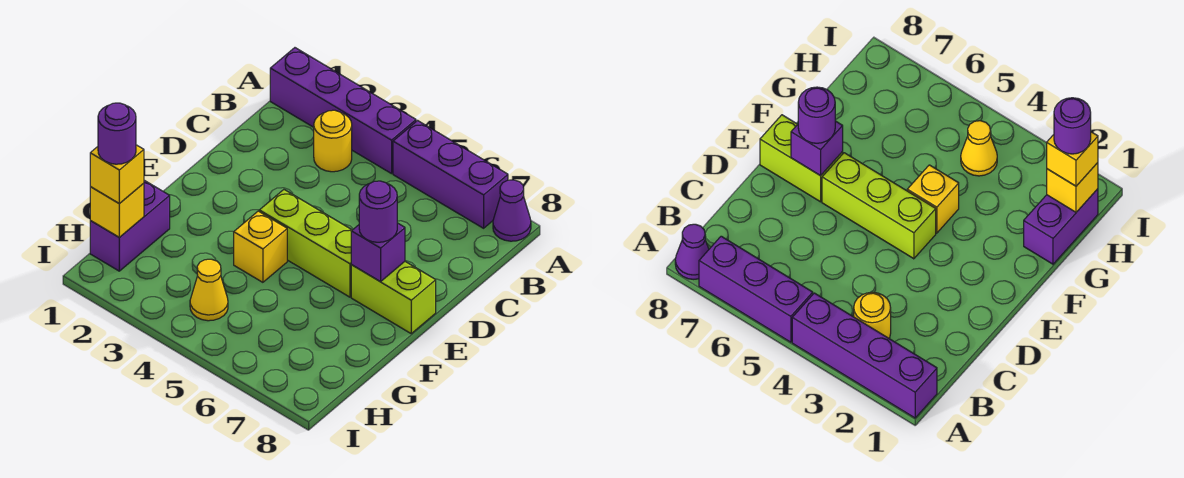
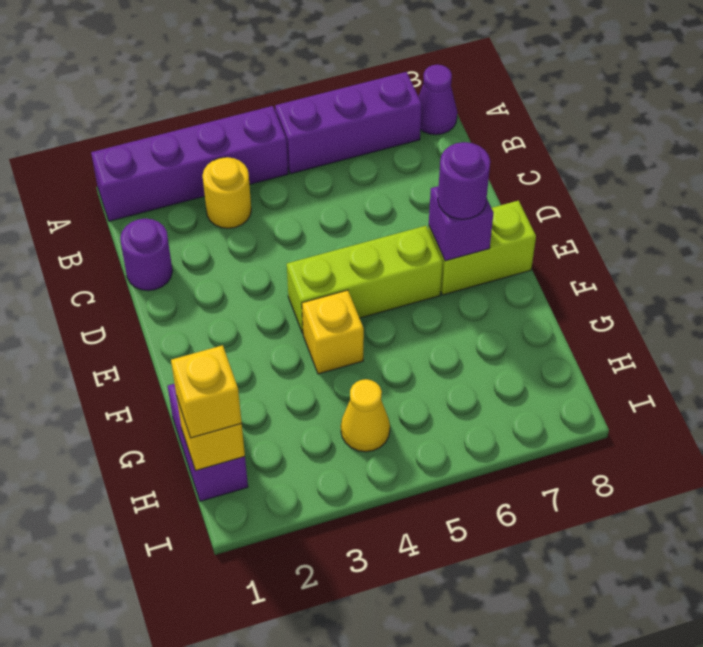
purple round brick H1 level 4 -> purple round brick C1 level 1

